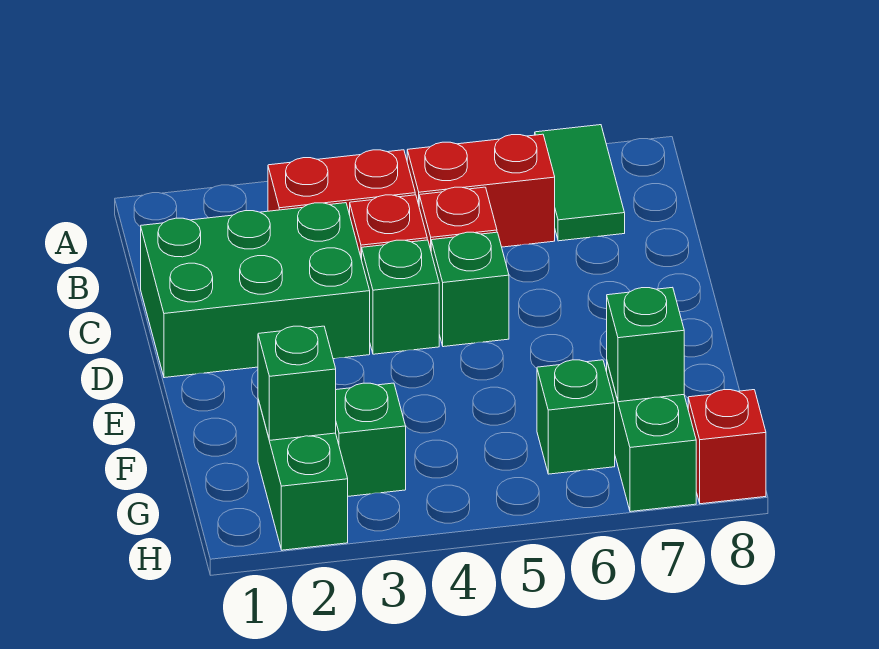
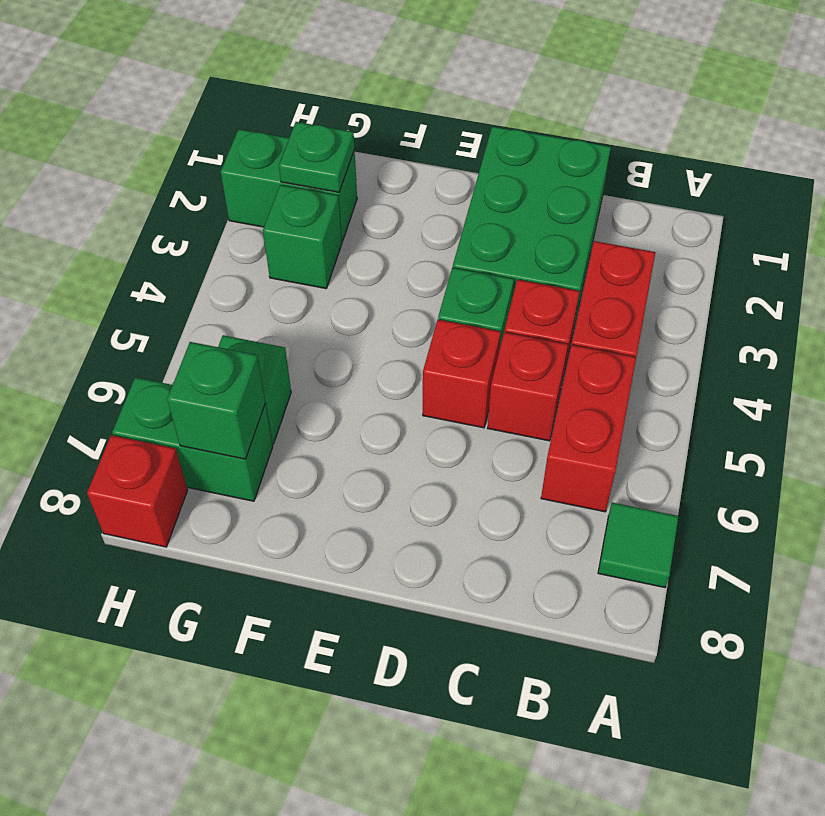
green tile A7:B7 level 1 -> green tile A7 level 1
green brick D5 level 1 -> red brick D5 level 1
green brick G2 level 2 -> green plate G2 level 2

